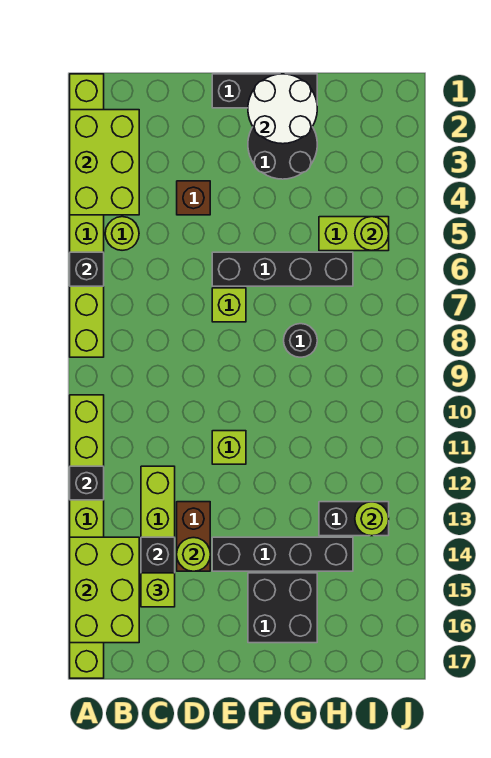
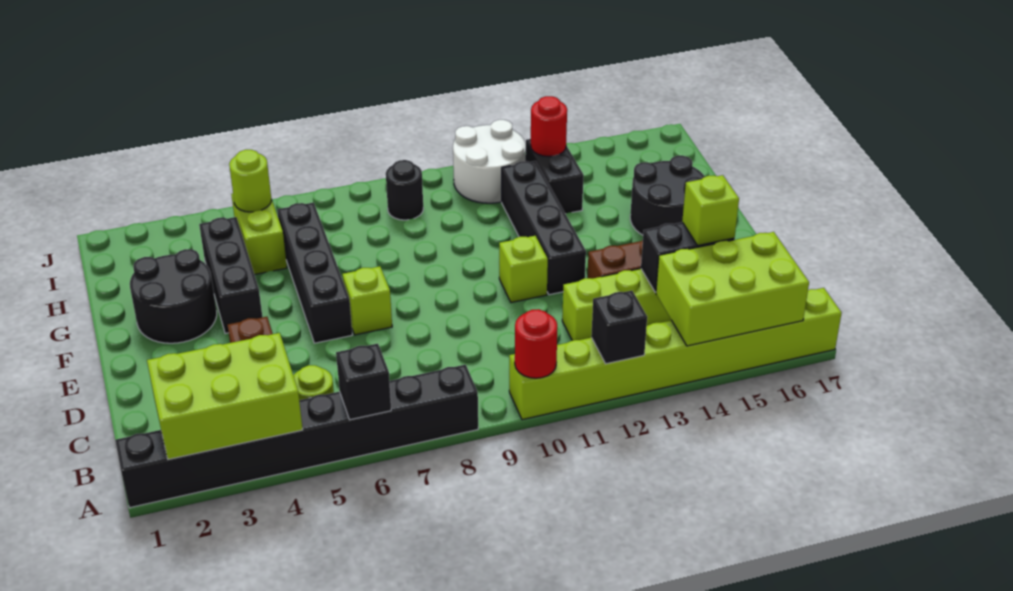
lime brick A1:A8 level 1 -> black brick A1:A8 level 1
none -> red round brick A10 level 2
lime round brick D14 level 2 -> none
black brick E1:G1 level 1 -> black brick F4:H4 level 1
black brick E14:H14 level 1 -> black brick E12:H12 level 1
white round brick F1:G2 level 2 -> white round brick I11:J12 level 1
black brick F15:G16 level 1 -> black round brick F15:G16 level 1
black round brick G8 level 1 -> black round brick I9 level 1
lime round brick I13 level 2 -> red round brick I13 level 2

